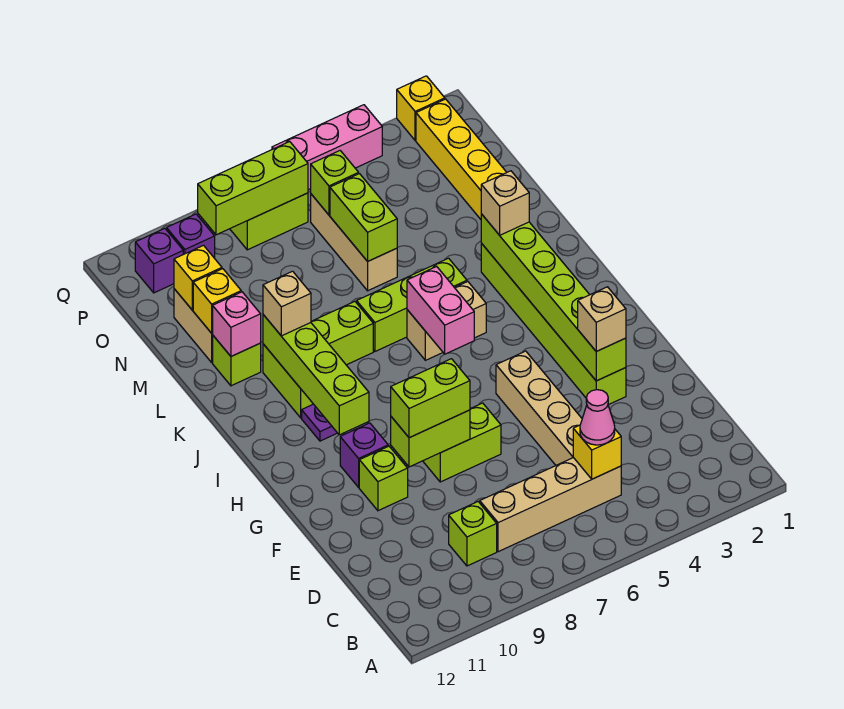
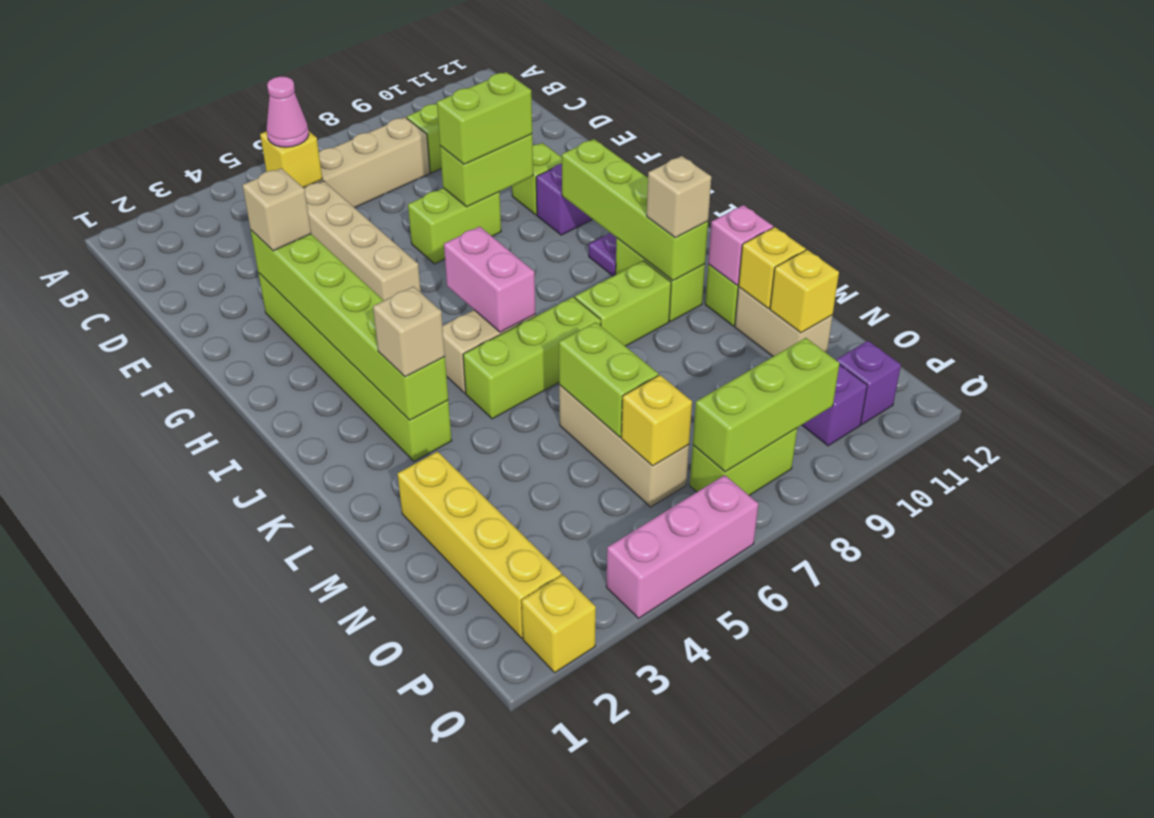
lime brick O6 level 2 -> yellow brick O6 level 2

